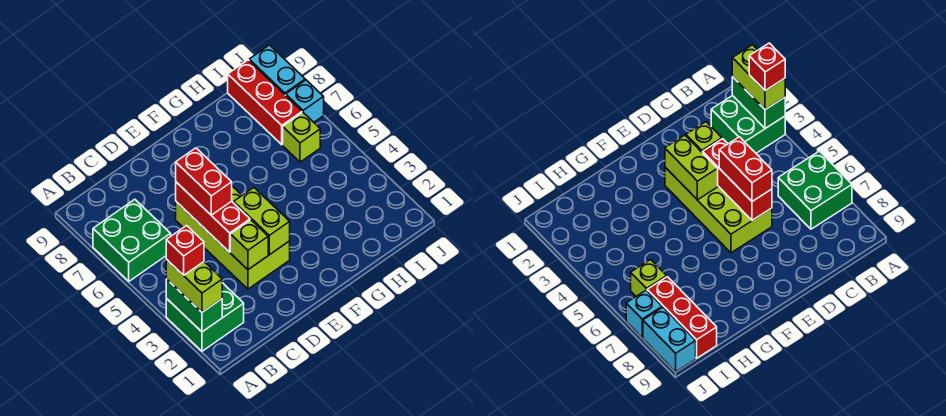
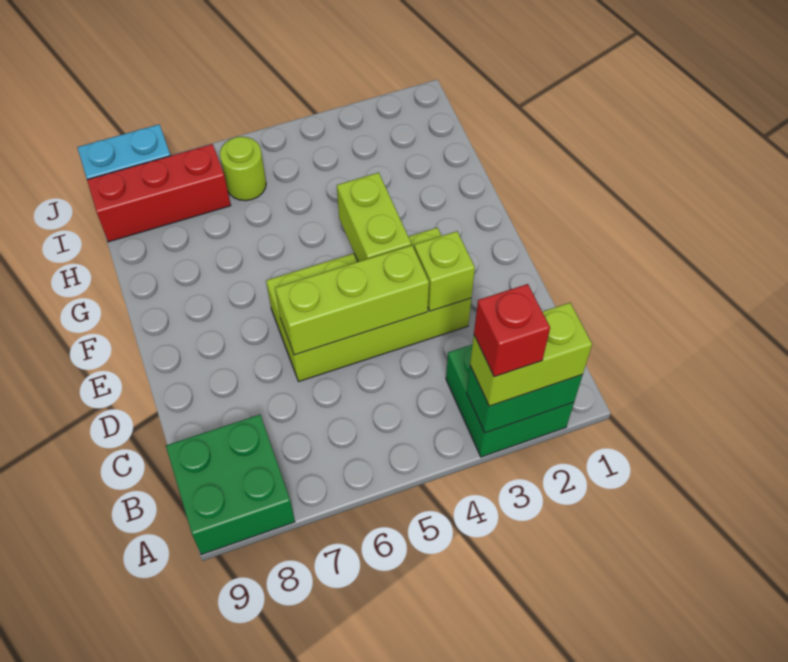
green brick A6:B7 level 1 -> green brick A8:B9 level 1
red brick D4:D6 level 2 -> lime brick D4:D6 level 2
red brick D5:D6 level 3 -> none
lime brick E3:E4 level 2 -> lime brick E4:F4 level 2
lime brick I6 level 1 -> lime round brick I6 level 1
cyan brick J7 level 1 -> none

